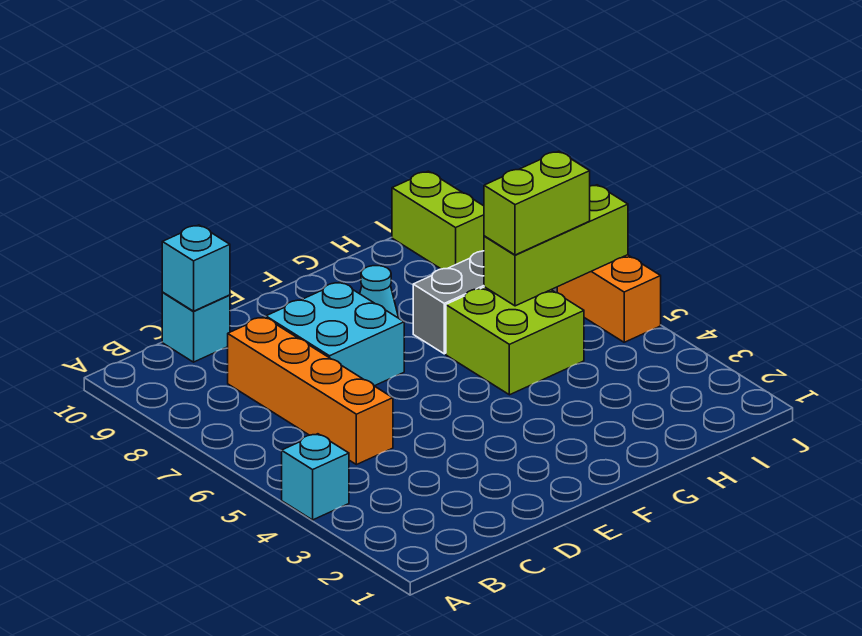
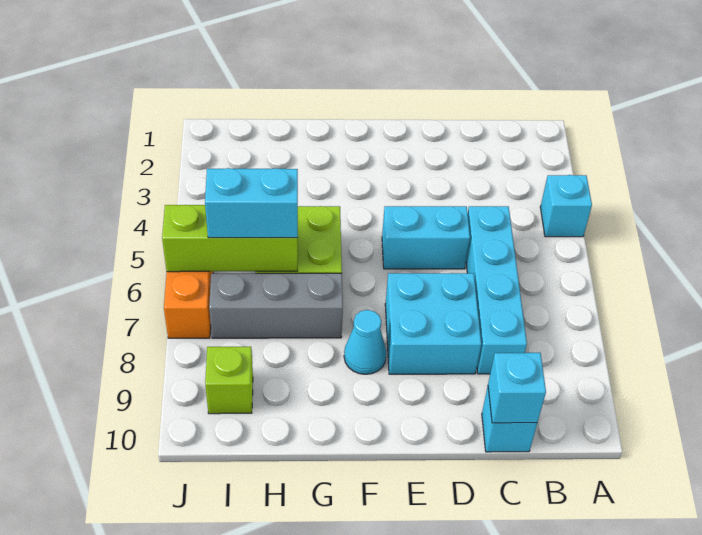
orange brick C5:C8 level 1 -> cyan brick C5:C8 level 1
none -> cyan brick D5:E5 level 1
lime brick H6:I6 level 3 -> cyan brick H6:I6 level 3
lime brick I9:I10 level 1 -> lime brick I9 level 1

